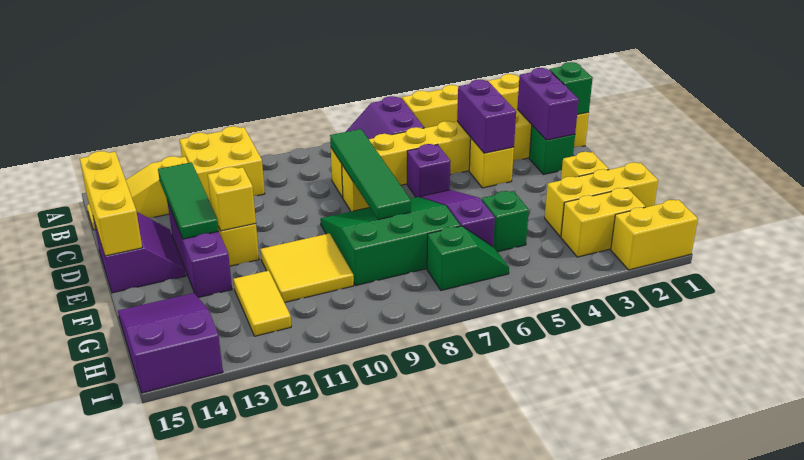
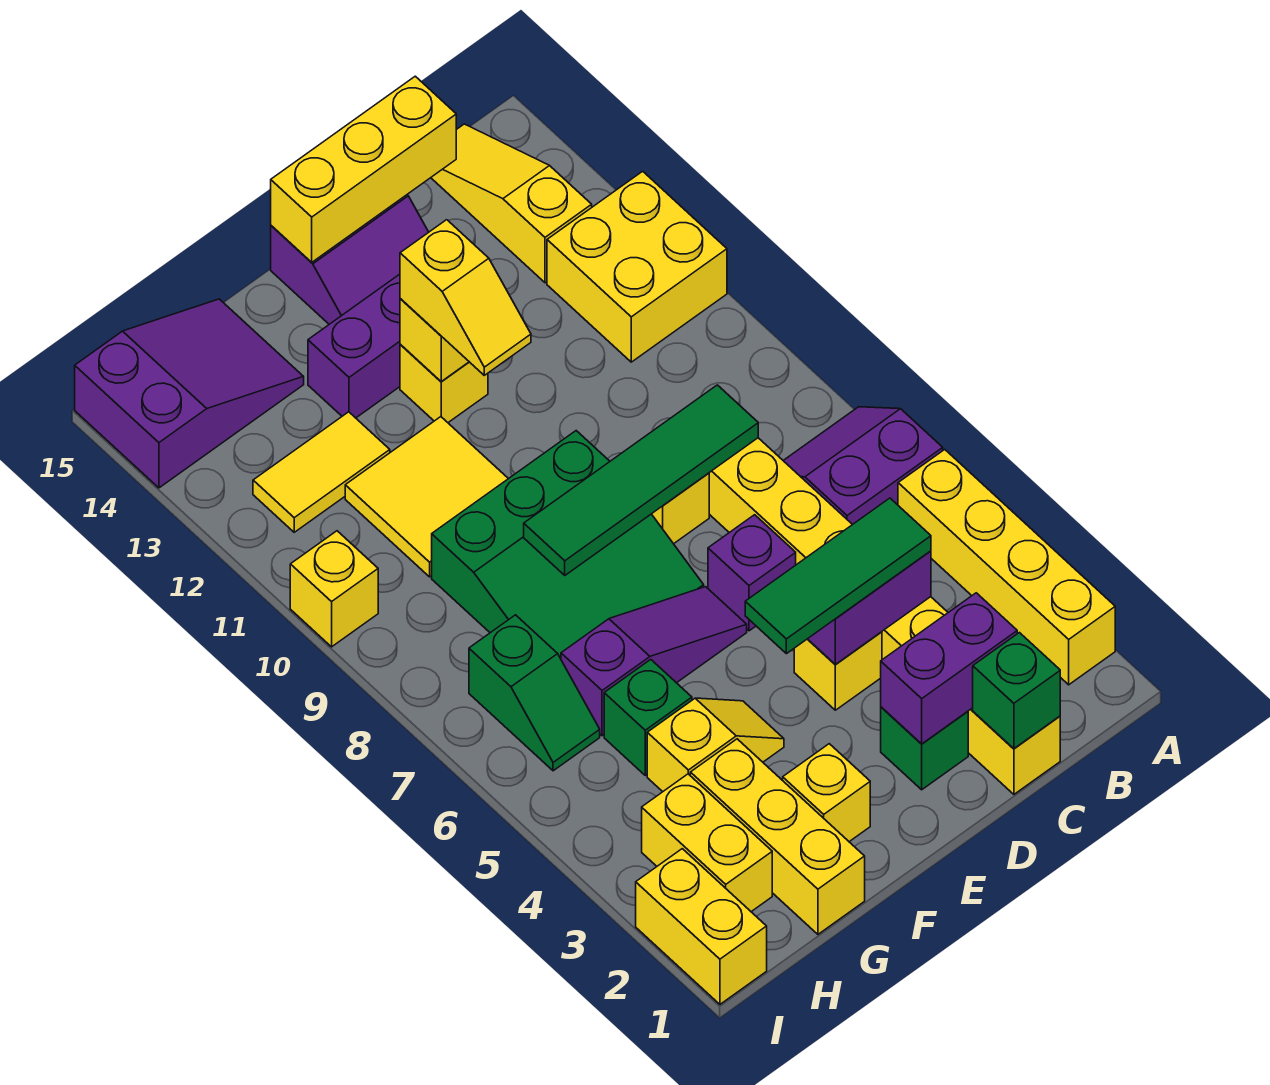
green tile C13:E13 level 2 -> green tile C4:E4 level 3
green slope E7:G9 level 1 top G -> green slope E7:G9 level 1 top 9
none -> yellow slope E11:E12 level 3 top 12
none -> yellow slope F4:G4 level 1 top G
none -> yellow brick I10 level 1

